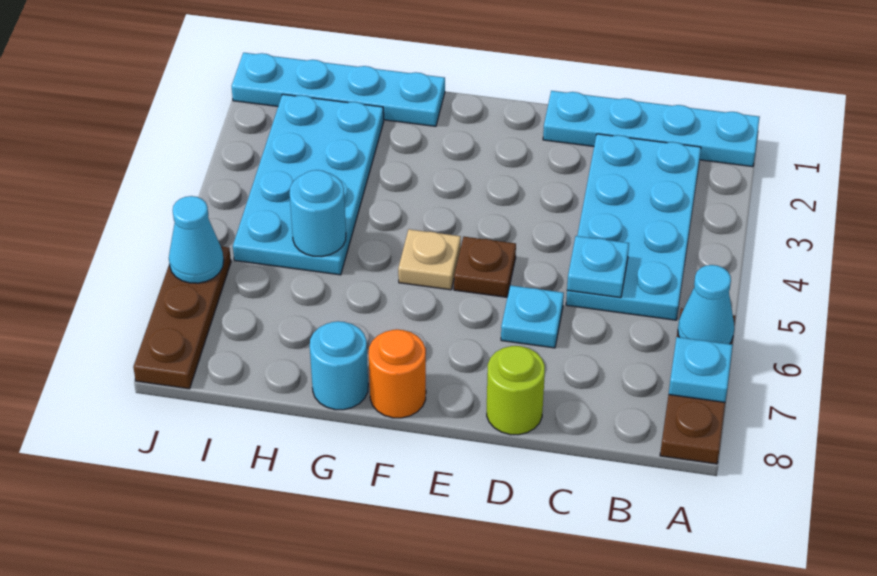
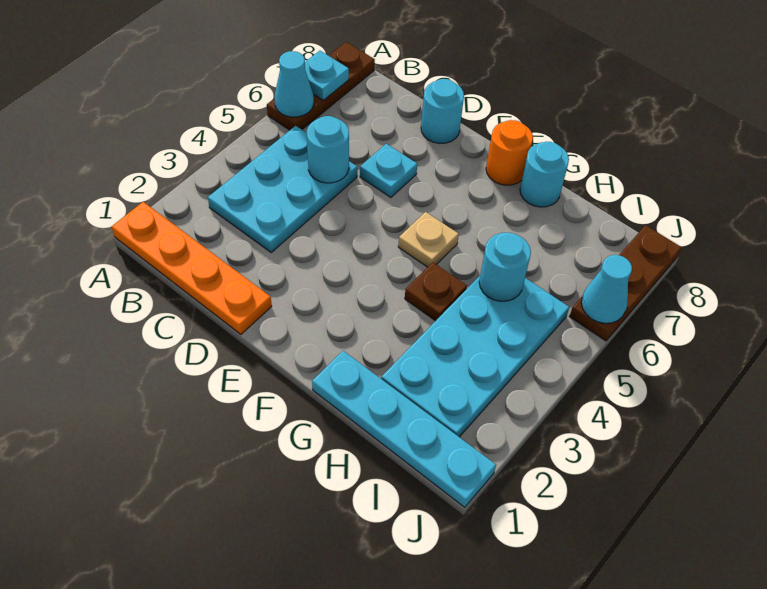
cyan plate A1:D1 level 1 -> orange plate A1:D1 level 1
cyan plate B2:C5 level 1 -> cyan plate B3:C5 level 1
cyan plate C5 level 2 -> cyan round brick C5 level 2
lime round brick D8 level 1 -> cyan round brick D8 level 1
brown plate E5 level 1 -> brown plate G4 level 1

